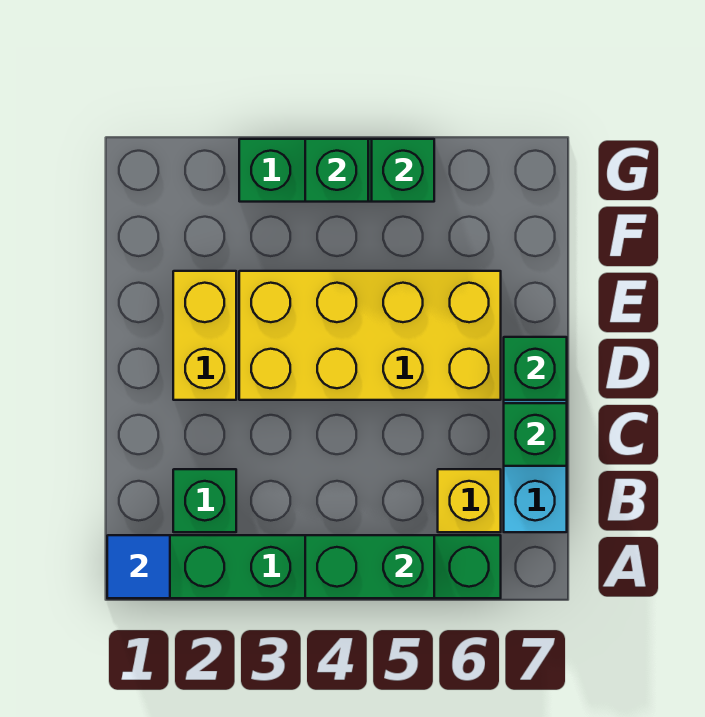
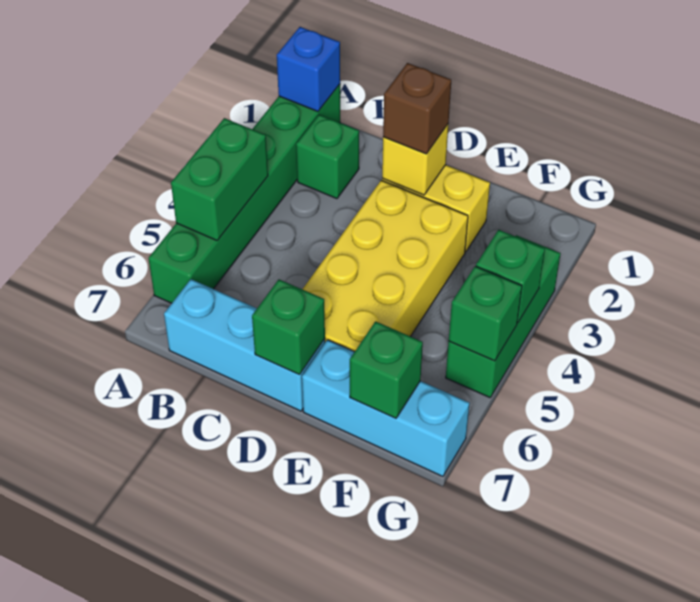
blue tile A1 level 2 -> blue brick A1 level 2
yellow brick B6 level 1 -> yellow brick D2 level 2
green brick C7 level 2 -> green brick F7 level 2
none -> brown brick D2 level 3
none -> cyan brick E7:G7 level 1

